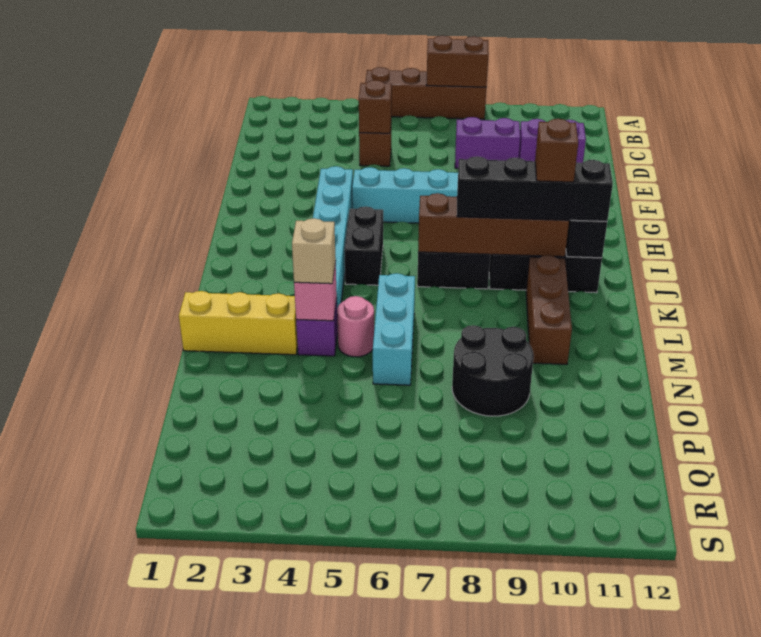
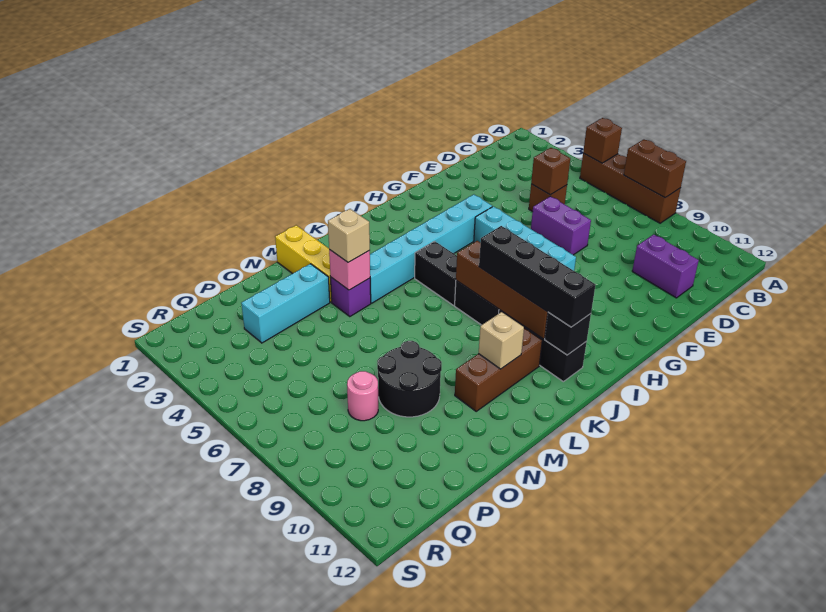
purple brick D8:D9 level 1 -> purple brick E6:E7 level 1
black brick I5:J5 level 1 -> black brick J5:J6 level 1
brown brick J10 level 4 -> brown brick A5 level 2
cyan brick L6:N6 level 1 -> cyan brick N3:P3 level 1
none -> tan brick L10 level 2
pink round brick M5 level 1 -> pink round brick P8 level 1

